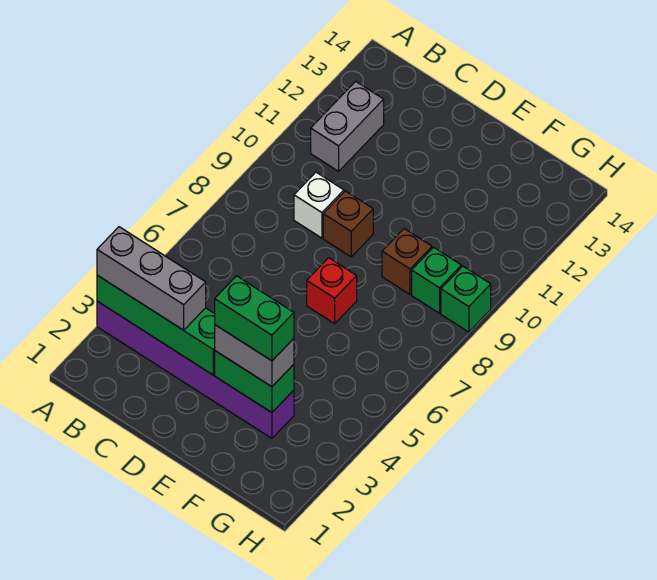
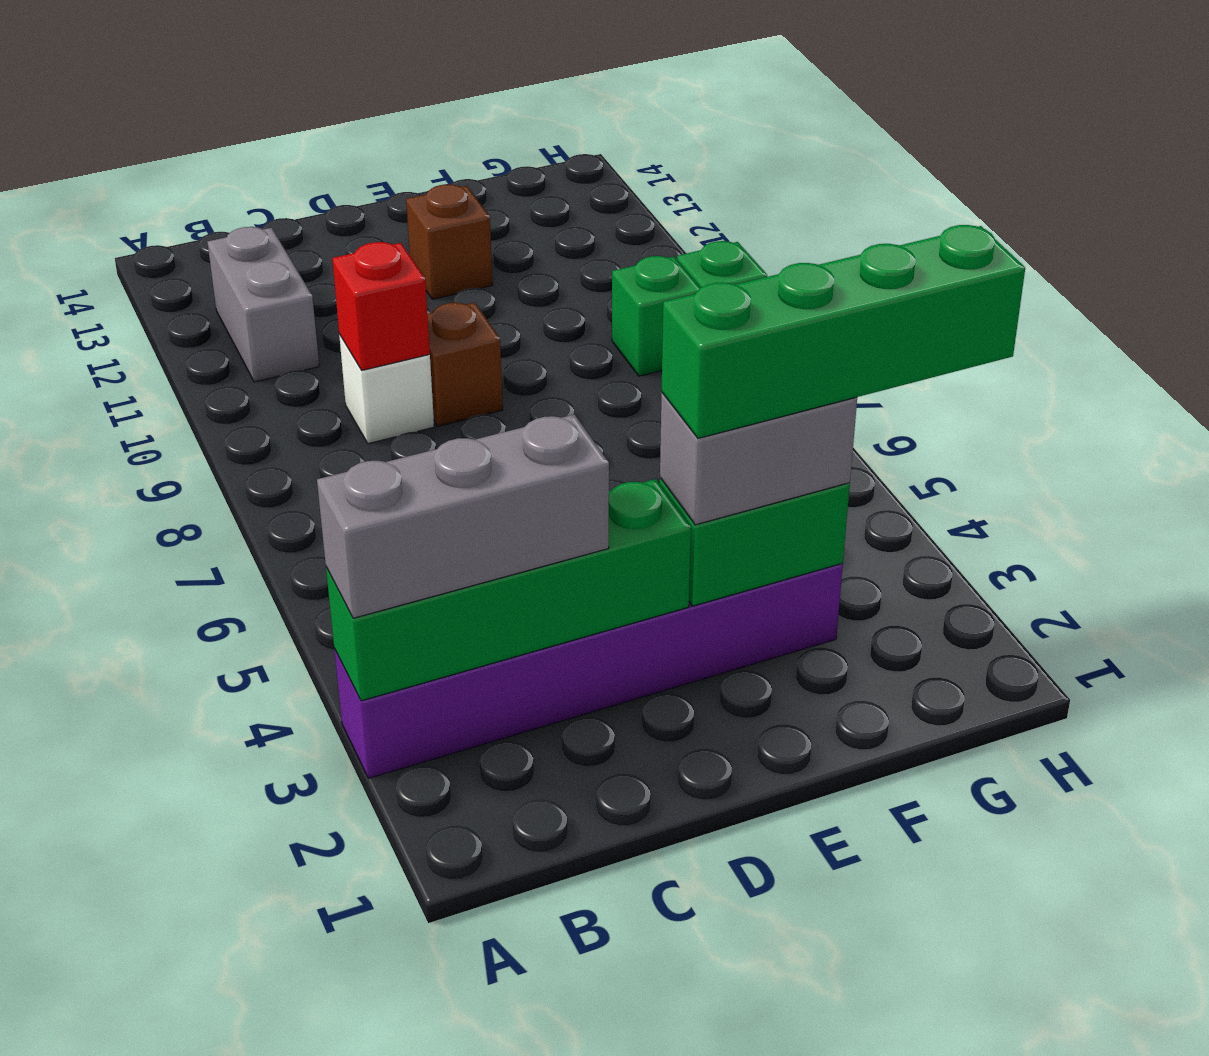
green brick E3:F3 level 4 -> green brick E3:H3 level 4
red brick E7 level 1 -> red brick C9 level 2
brown brick F9 level 1 -> brown brick E12 level 1

